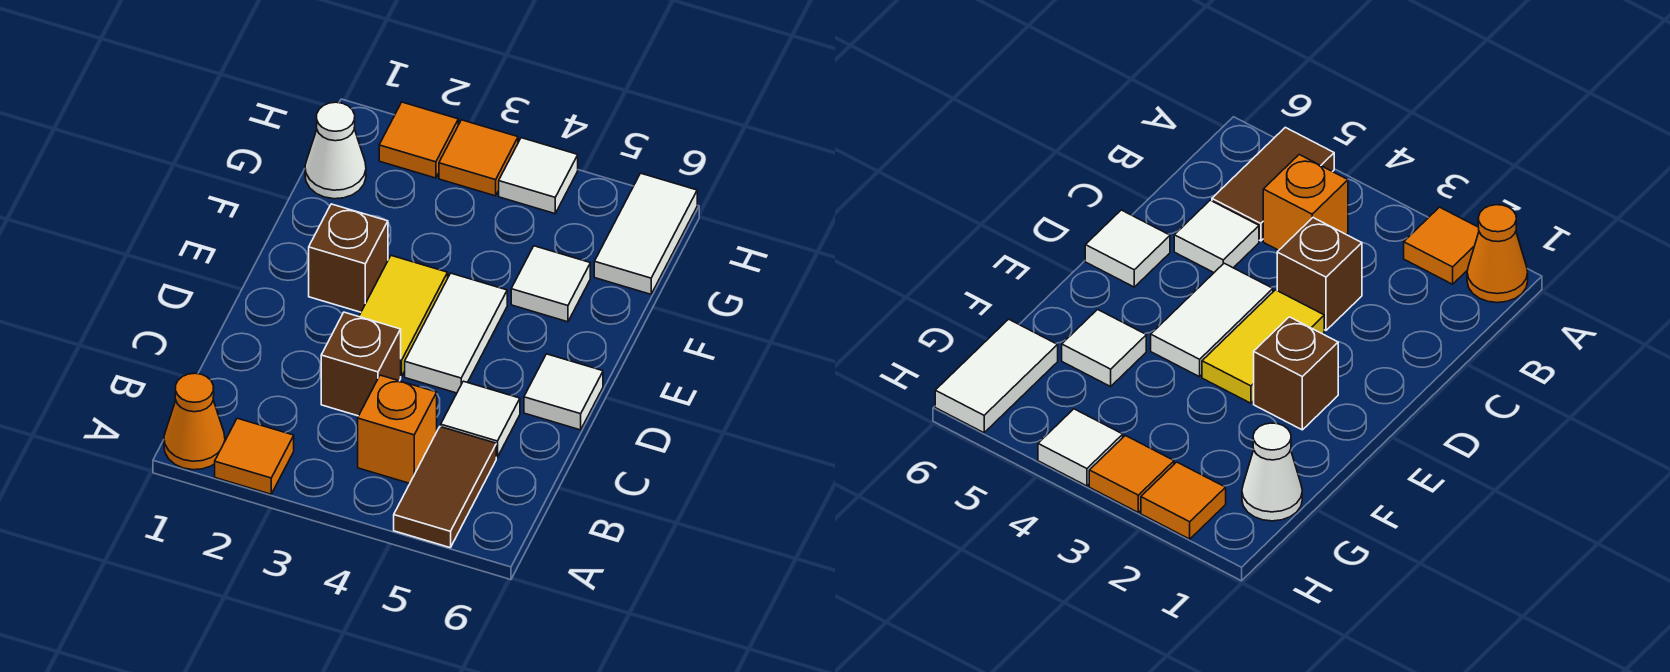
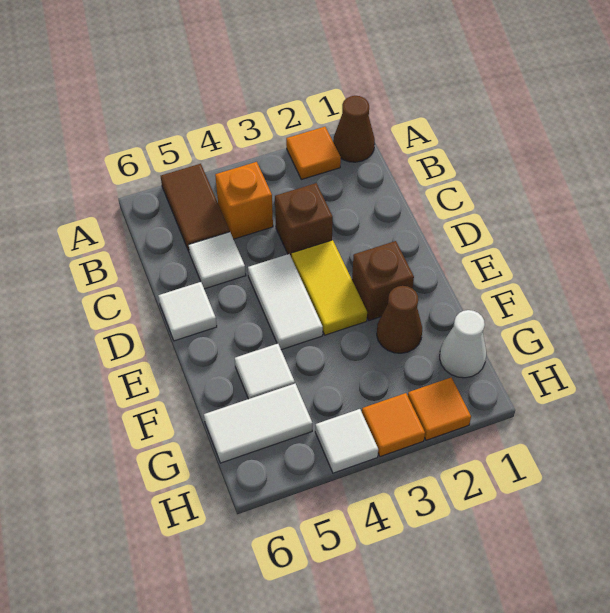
orange cone A1 level 1 -> brown cone A1 level 1
none -> brown cone F2 level 1
white tile G6:H6 level 1 -> white tile G5:G6 level 1

